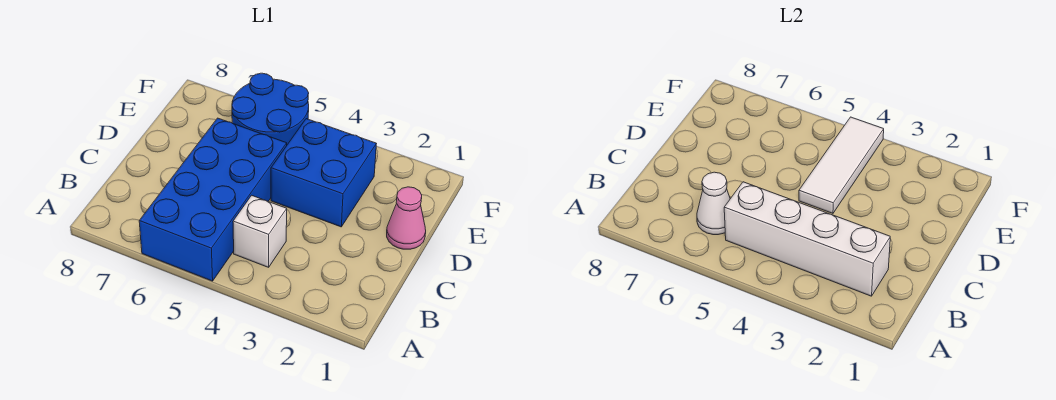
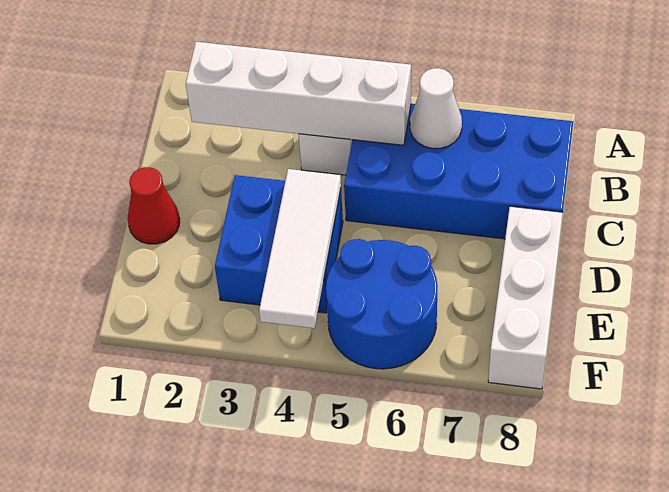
blue brick A5:D6 level 1 -> blue brick B5:C8 level 1
pink cone D1 level 1 -> red cone D1 level 1
none -> white brick D8:F8 level 1

